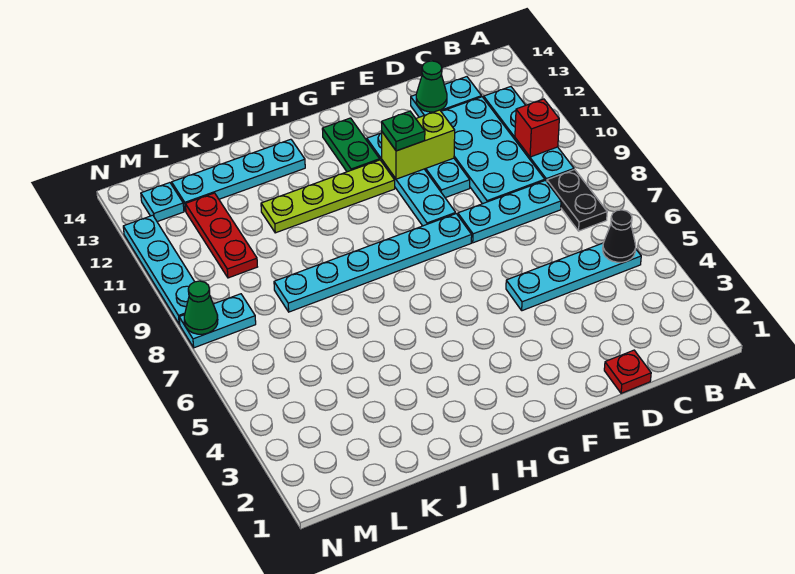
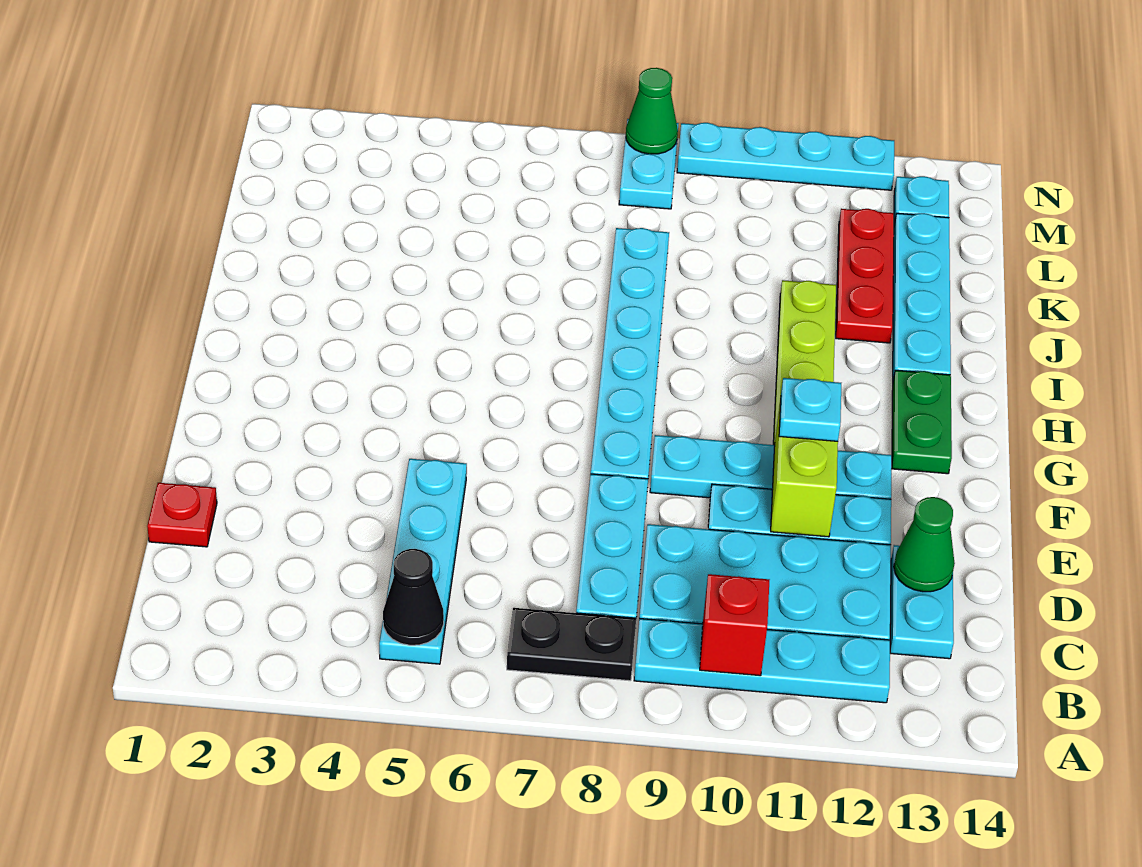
green plate F11 level 3 -> cyan plate F11 level 3
green plate G12:G13 level 1 -> green plate G13:H13 level 1
red plate L10:L12 level 1 -> red plate J12:L12 level 1

